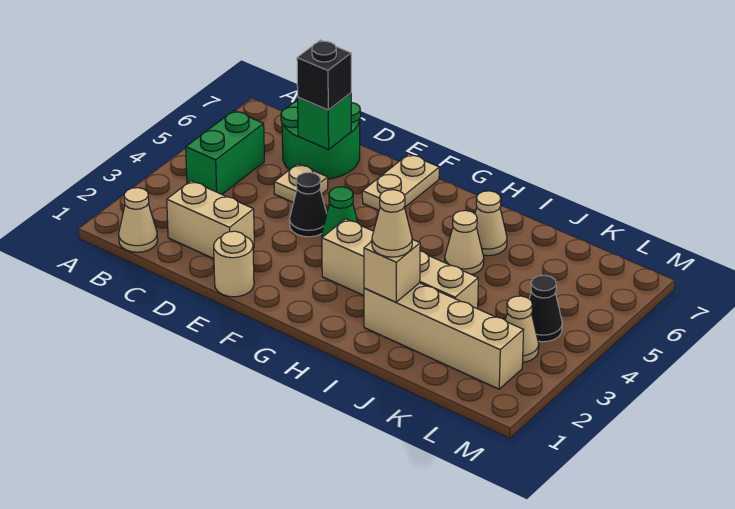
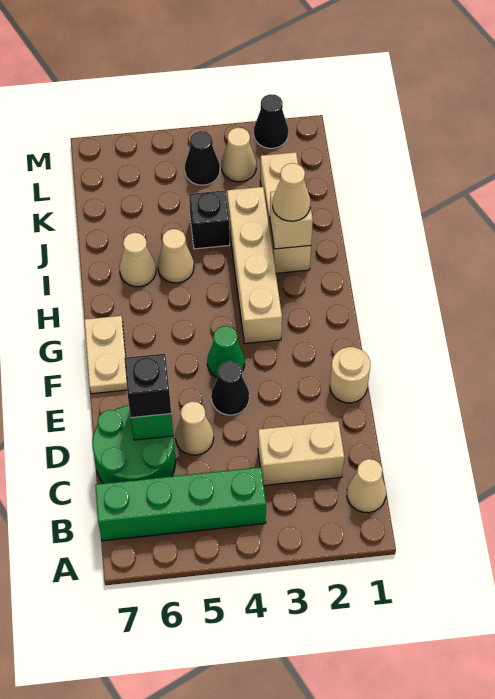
green brick B4:B5 level 1 -> green brick B4:B7 level 1
tan brick C2:D2 level 1 -> tan brick C2:C3 level 1
tan plate D5 level 1 -> tan cone D5 level 1
tan plate F6:F7 level 1 -> tan plate F7:G7 level 1
tan brick I2:L2 level 1 -> tan brick I2:K2 level 1
none -> black brick J4 level 1
none -> black cone M2 level 1

